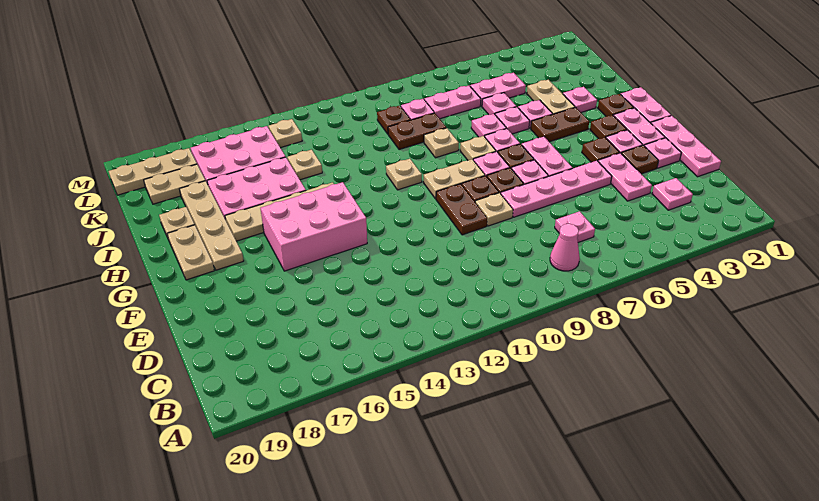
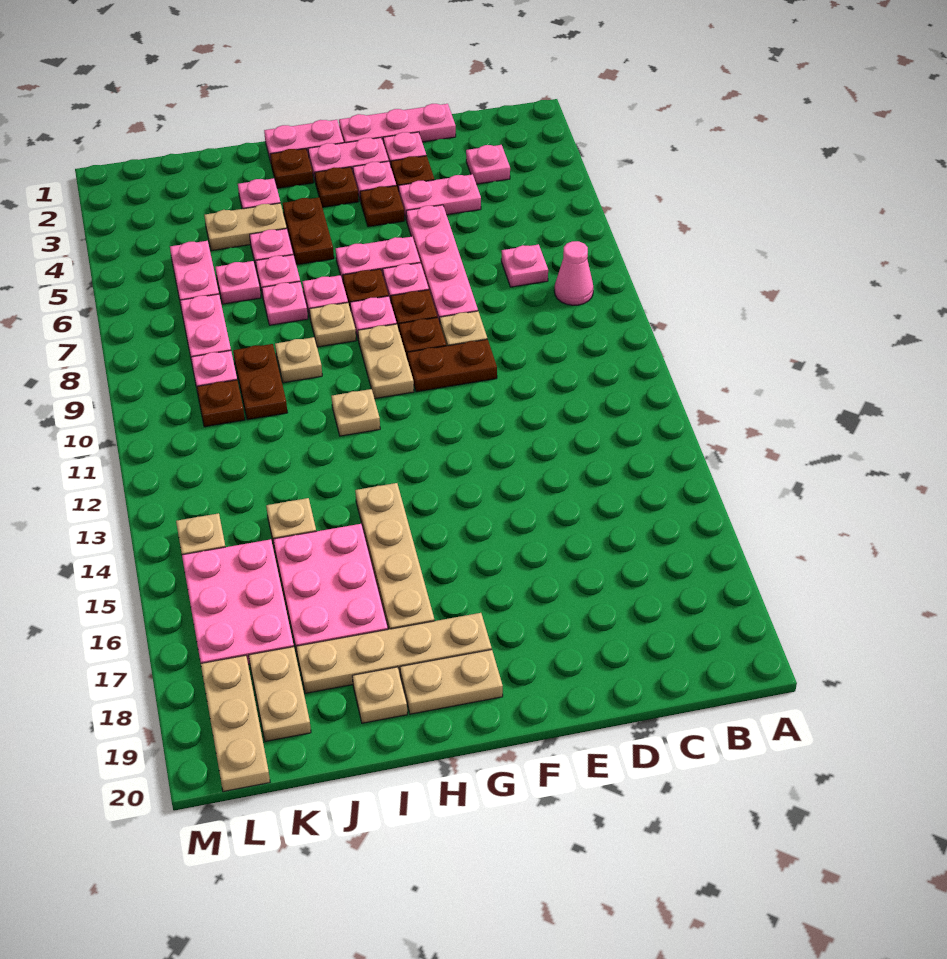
pink brick F14:G16 level 1 -> none

